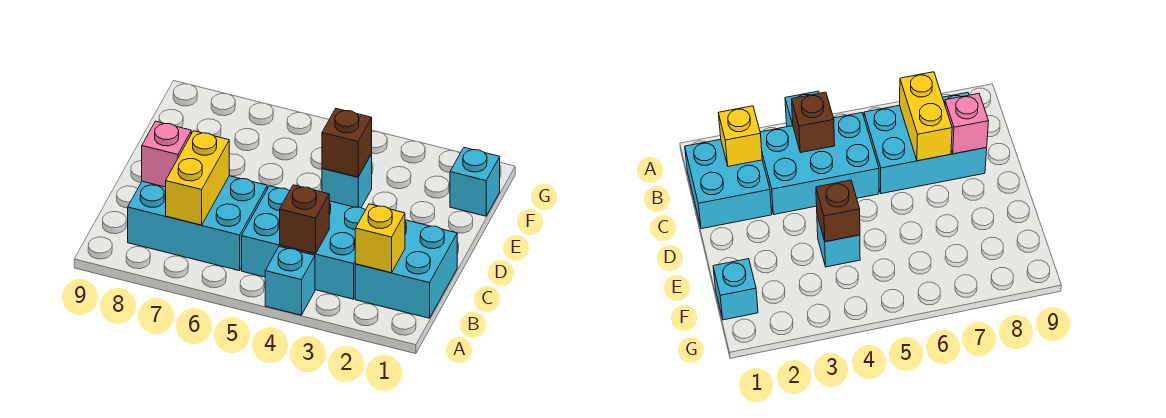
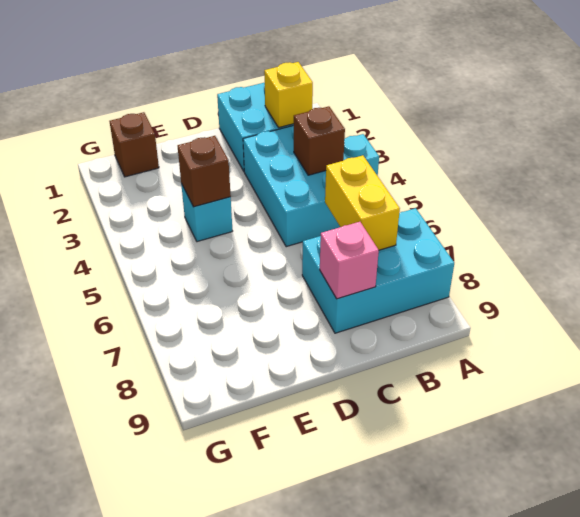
cyan brick B6:C8 level 1 -> cyan brick A7:C8 level 1
yellow brick B7:C7 level 2 -> yellow brick B6:B7 level 2
cyan brick F1 level 1 -> brown brick F1 level 1

